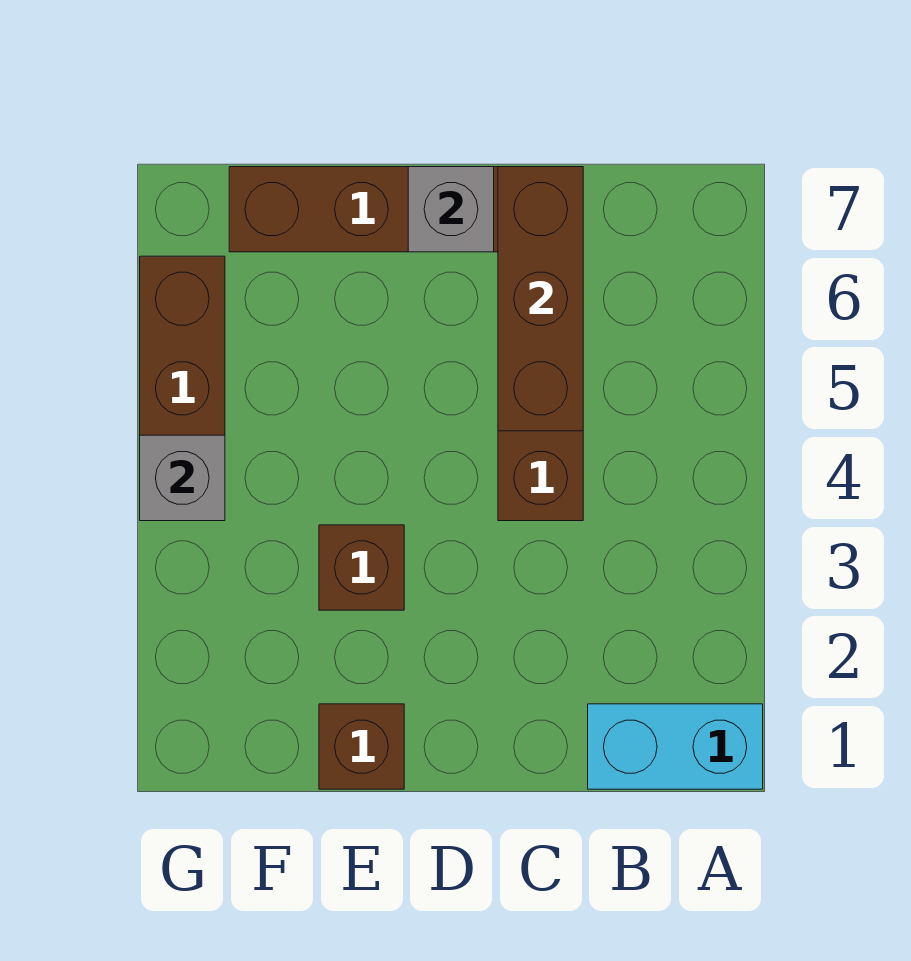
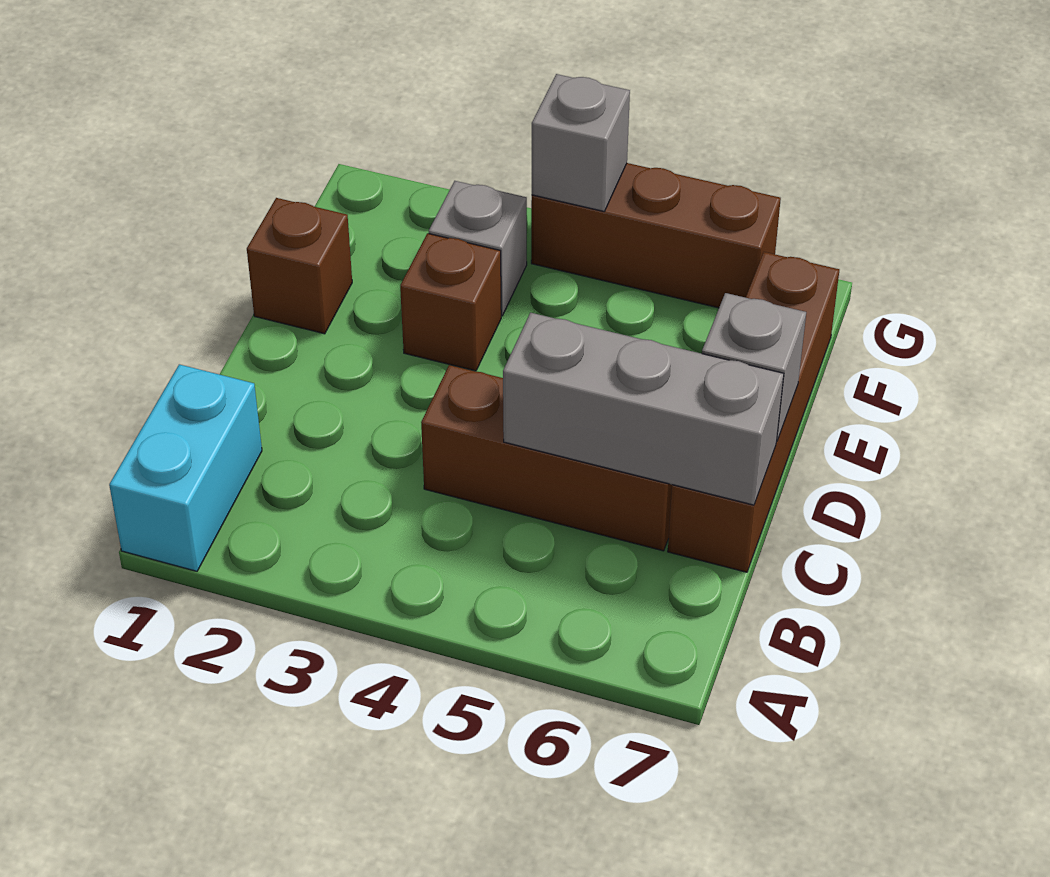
brown brick C5:C7 level 2 -> grey brick C5:C7 level 2
none -> grey brick F3 level 1

